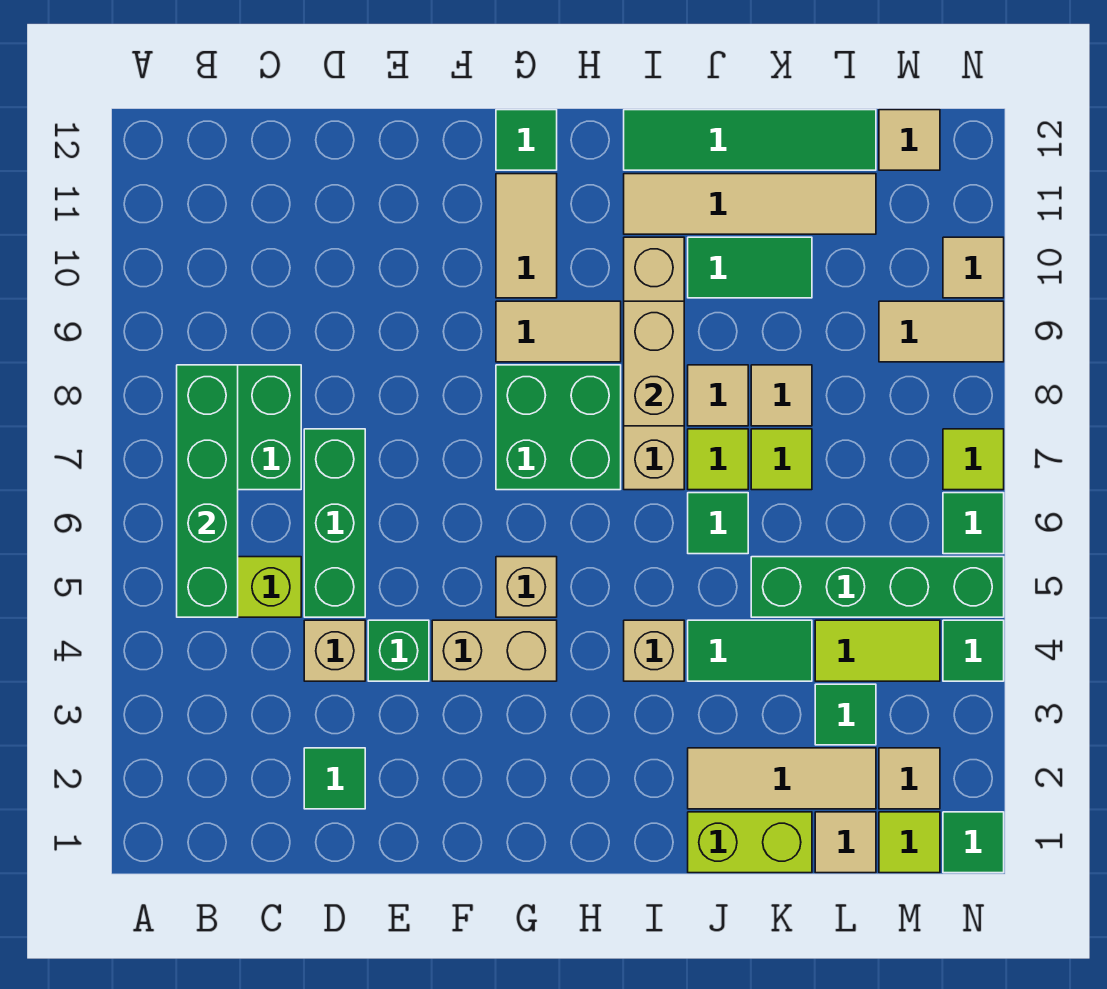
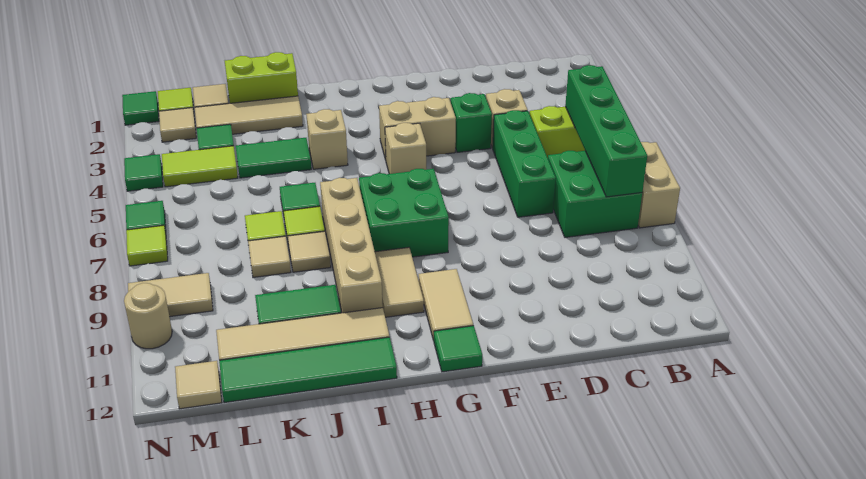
green tile D2 level 1 -> none
tan tile G9:H9 level 1 -> tan tile H9:H10 level 1
tan brick I8:I9 level 2 -> tan brick A7:A8 level 1
green brick K5:N5 level 1 -> none
tan tile N10 level 1 -> tan round brick N10 level 1

